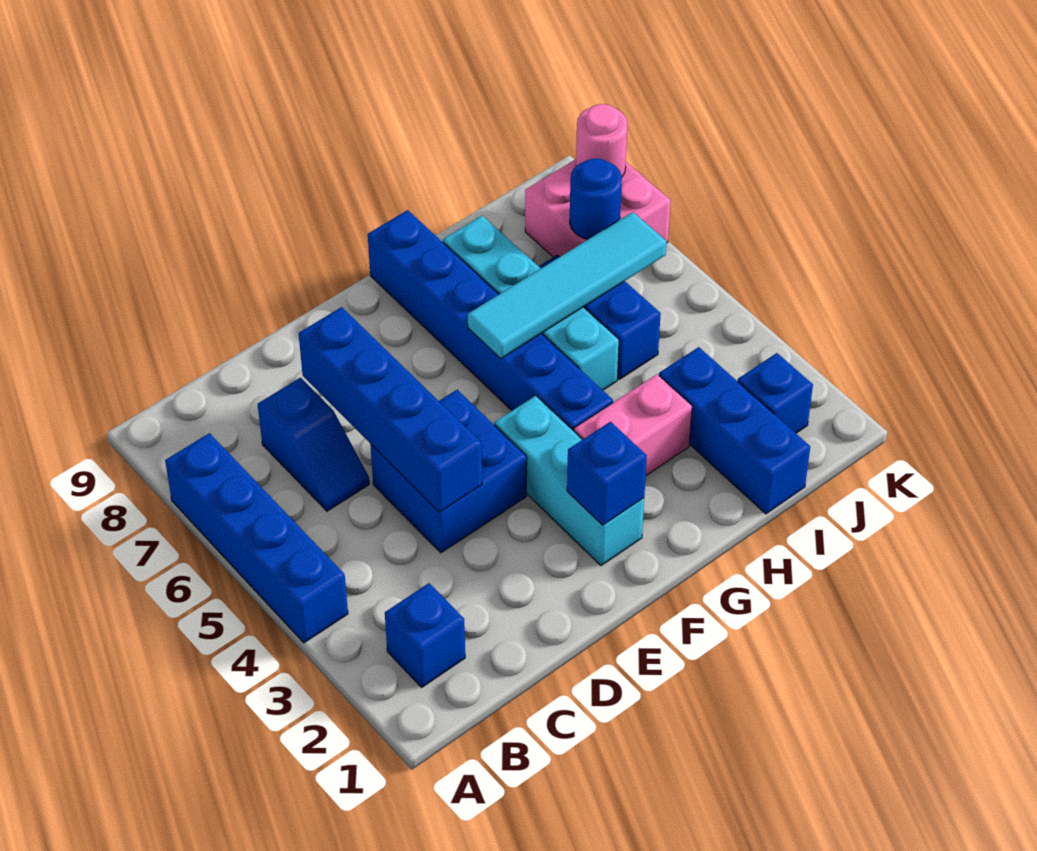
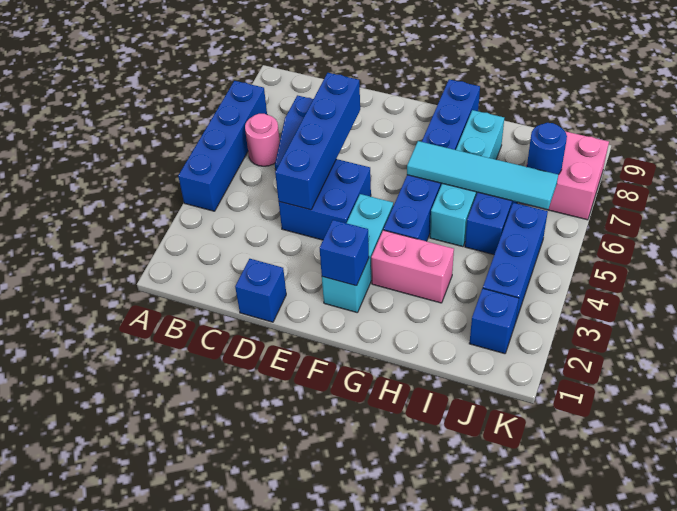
blue brick B2 level 1 -> blue brick D1 level 1
blue brick I1:I3 level 1 -> blue brick J3:J5 level 1
pink round brick K8 level 2 -> pink round brick B6 level 1

